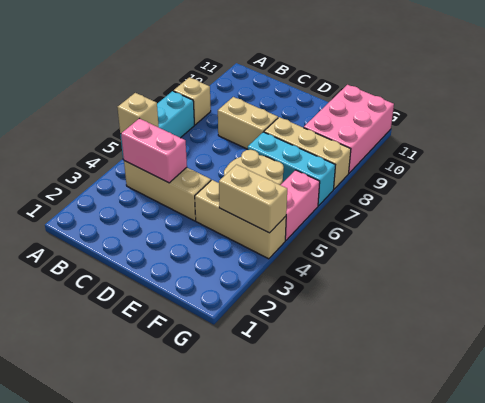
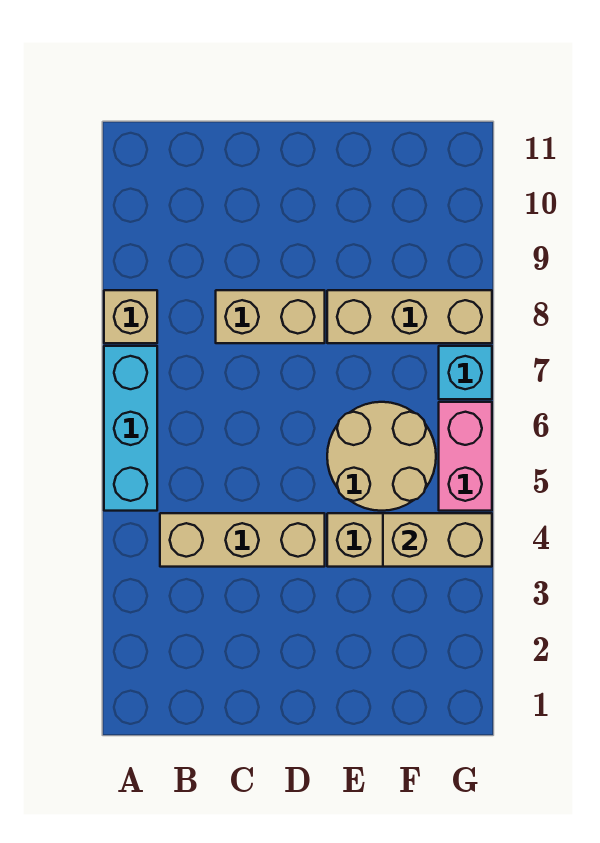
tan brick A5 level 2 -> none
pink brick B4:C4 level 2 -> none
cyan brick E7:G7 level 1 -> cyan brick G7 level 1
pink brick F9:G11 level 1 -> none

